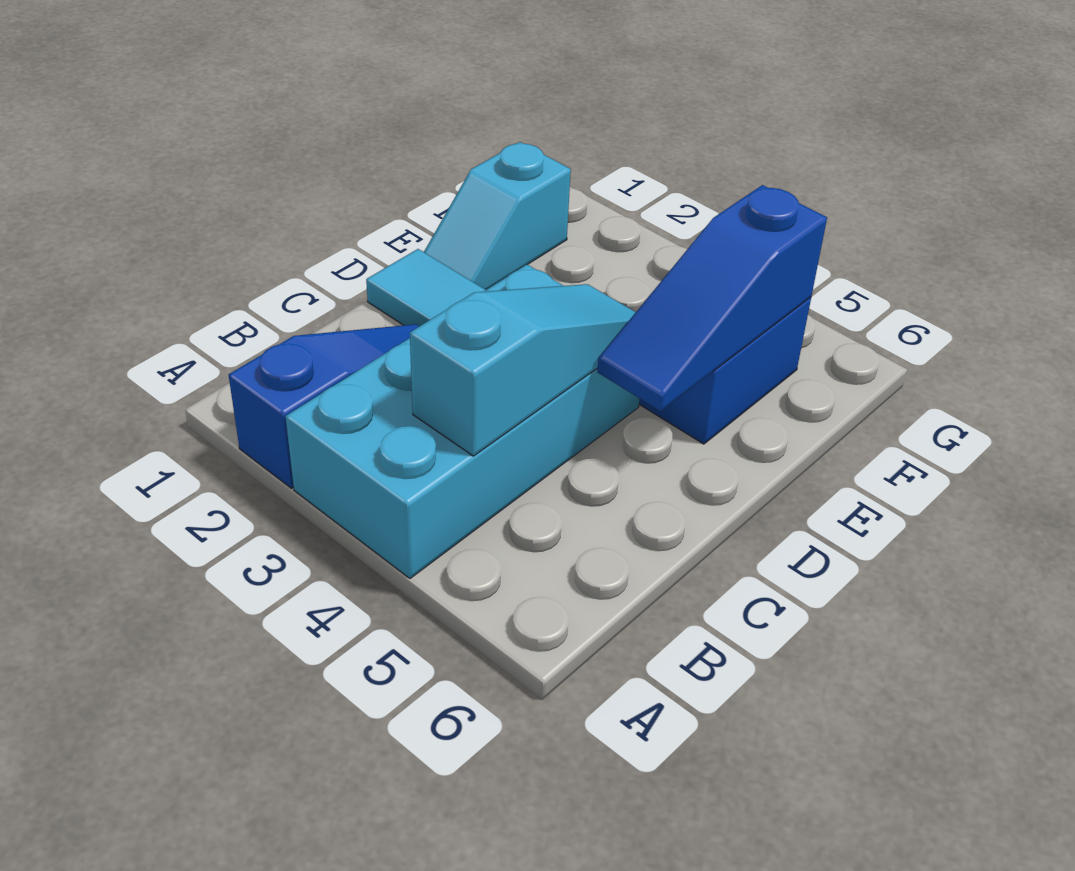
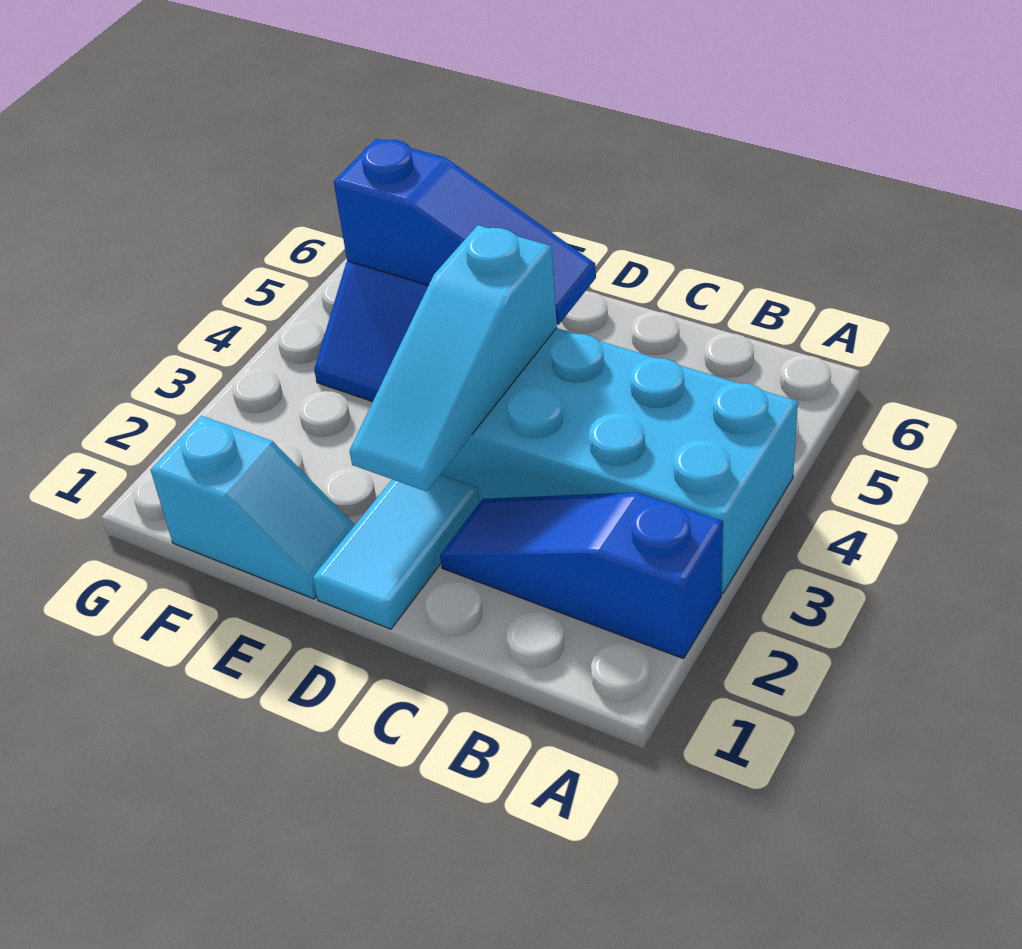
cyan slope B4:D4 level 2 top B -> cyan slope D2:D4 level 2 top 4

